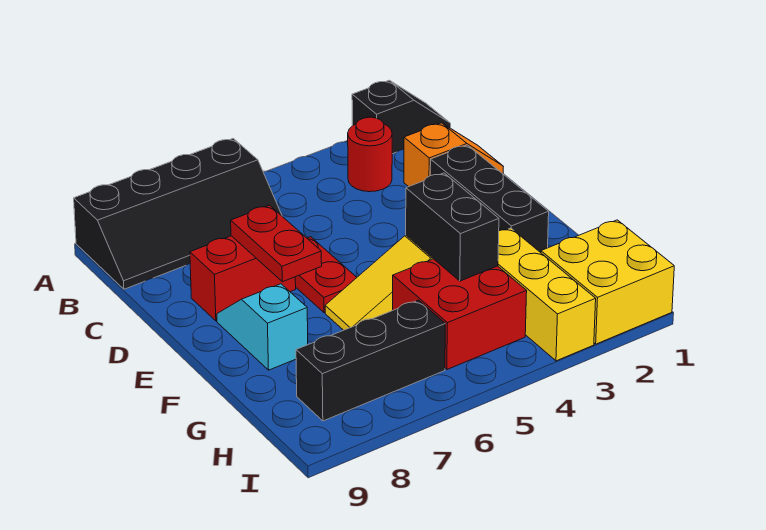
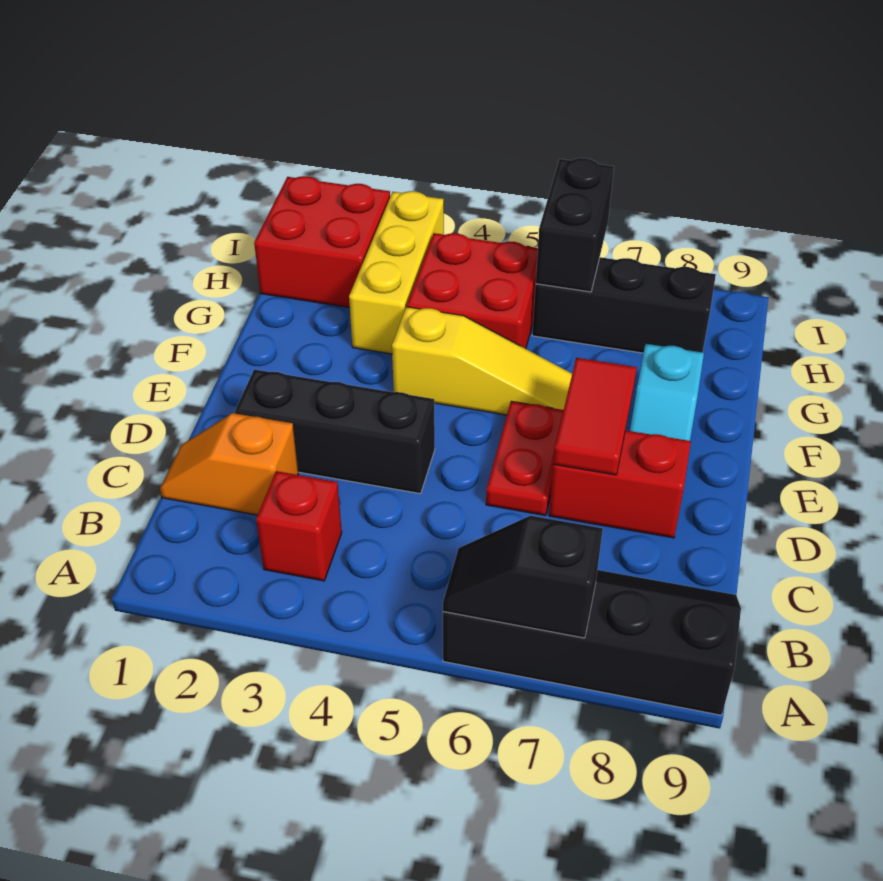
black slope A1:A2 level 1 top 2 -> black slope A6:A7 level 2 top 7
red round brick B3 level 1 -> red brick B3 level 1
black brick D2:F2 level 1 -> black brick D2:D4 level 1
red plate D7:E7 level 2 -> red tile D7:E7 level 2
black brick F4:G4 level 2 -> black brick H6:I6 level 2
yellow brick H1:I2 level 1 -> red brick H1:I2 level 1

